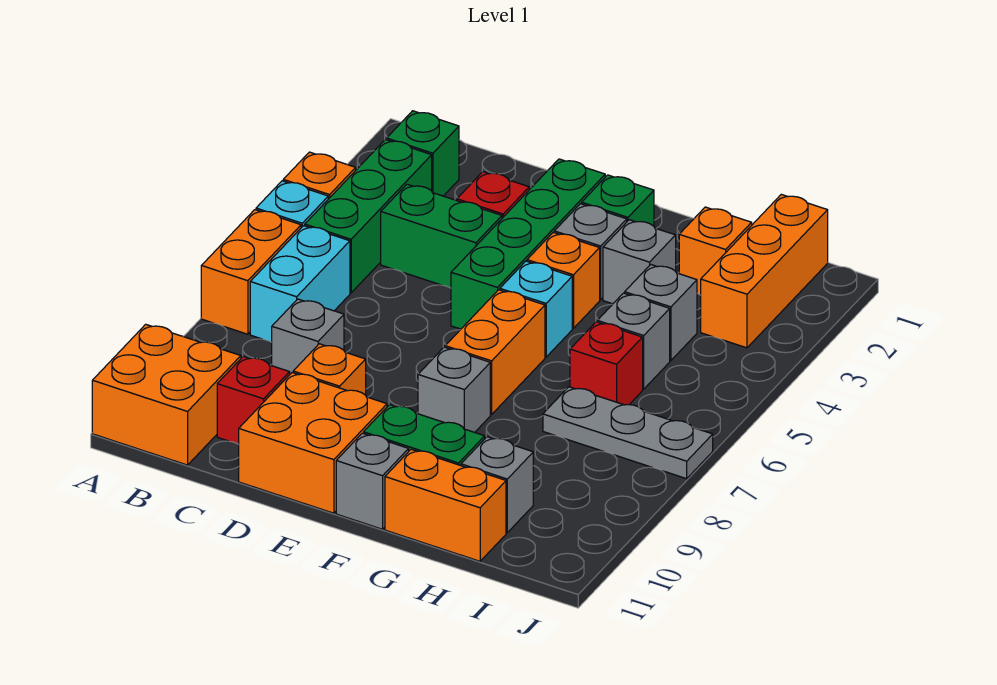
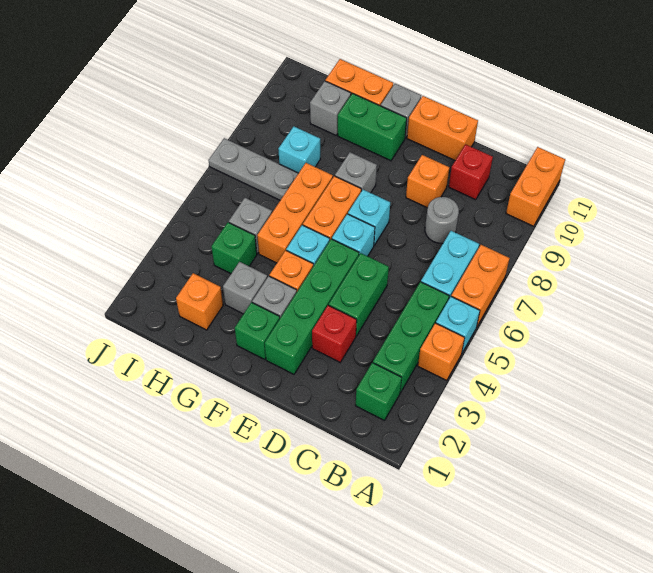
orange brick A10:B11 level 1 -> orange brick A10:A11 level 1
green brick C4:D4 level 1 -> green brick D4:D5 level 1
grey brick C8 level 1 -> grey round brick C8 level 1
orange brick D10:E11 level 1 -> orange brick D11:E11 level 1
none -> cyan brick E6 level 1
none -> cyan brick E7 level 1
grey brick H4 level 1 -> green brick H4 level 1
red brick H6 level 1 -> none
none -> cyan brick H8 level 1
orange brick I1:I3 level 1 -> orange brick G5:G7 level 1

